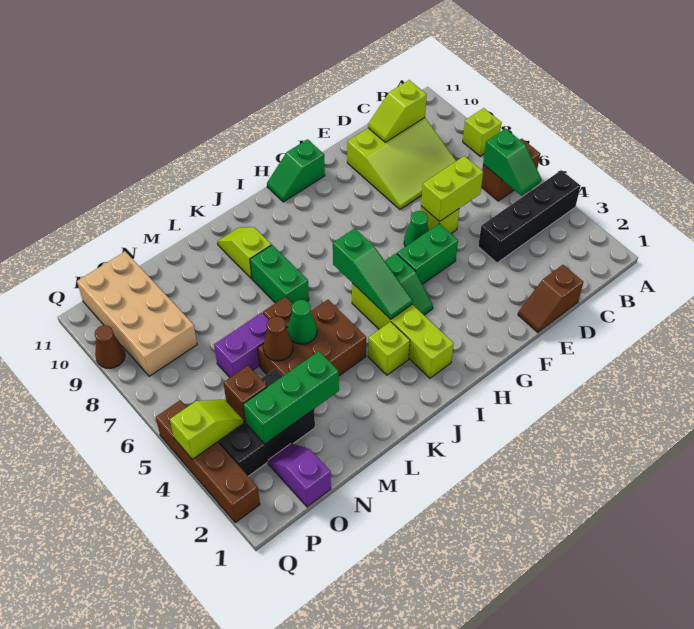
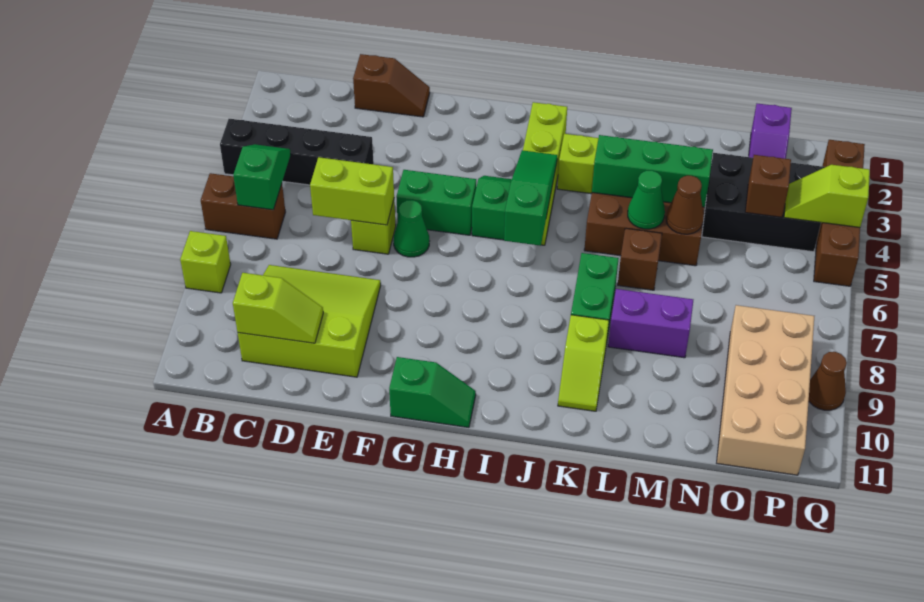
green brick M3:O3 level 2 -> green brick K4:M4 level 2
purple brick M6:N6 level 1 -> purple brick L8:M8 level 1

